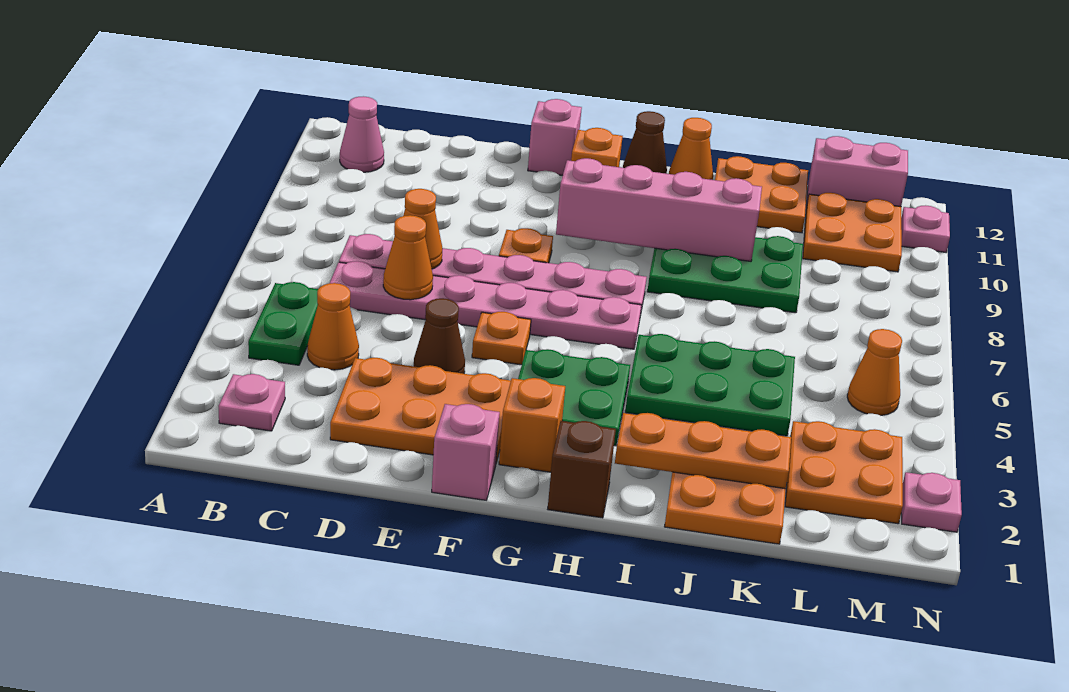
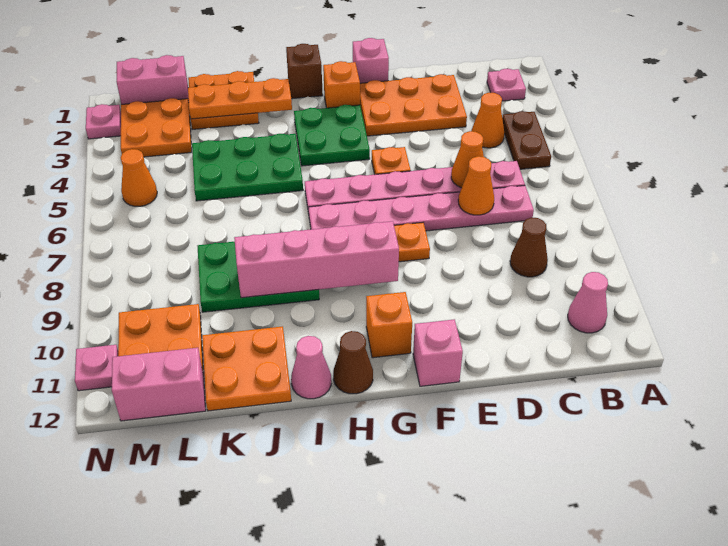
green plate B4:B5 level 1 -> brown plate B4:B5 level 1
brown cone E4 level 1 -> brown cone C9 level 1
orange cone I12 level 1 -> pink cone I12 level 1
none -> pink brick L1:M1 level 1

